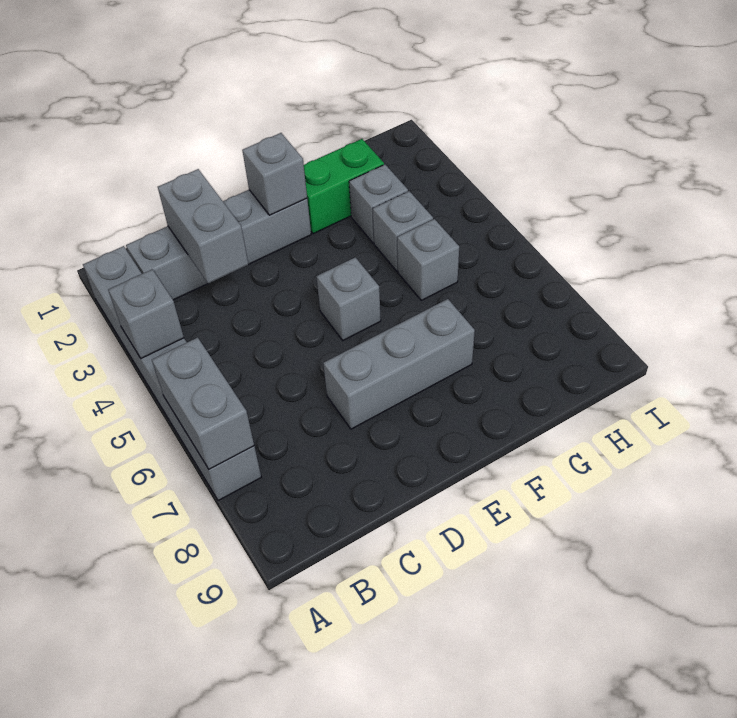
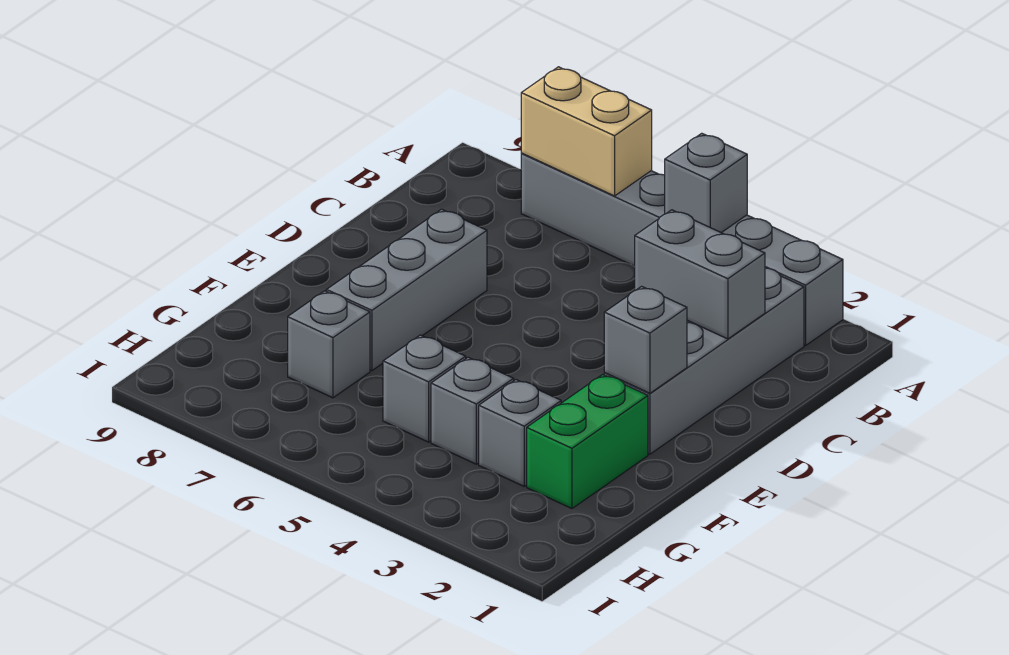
grey brick A6:A7 level 2 -> tan brick A6:A7 level 2
grey brick E5 level 1 -> grey brick G7 level 1

